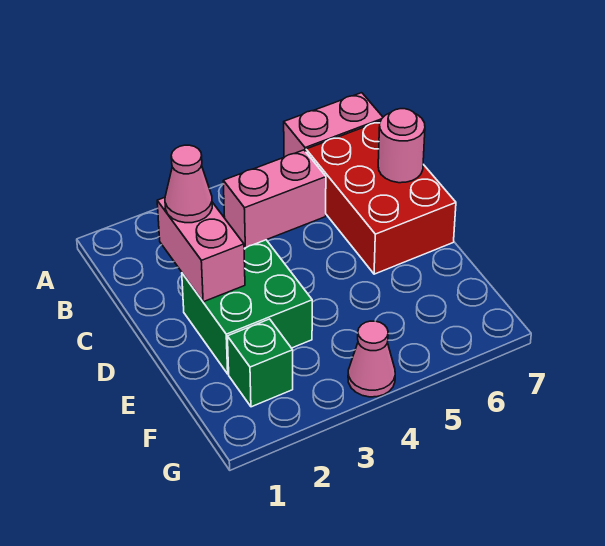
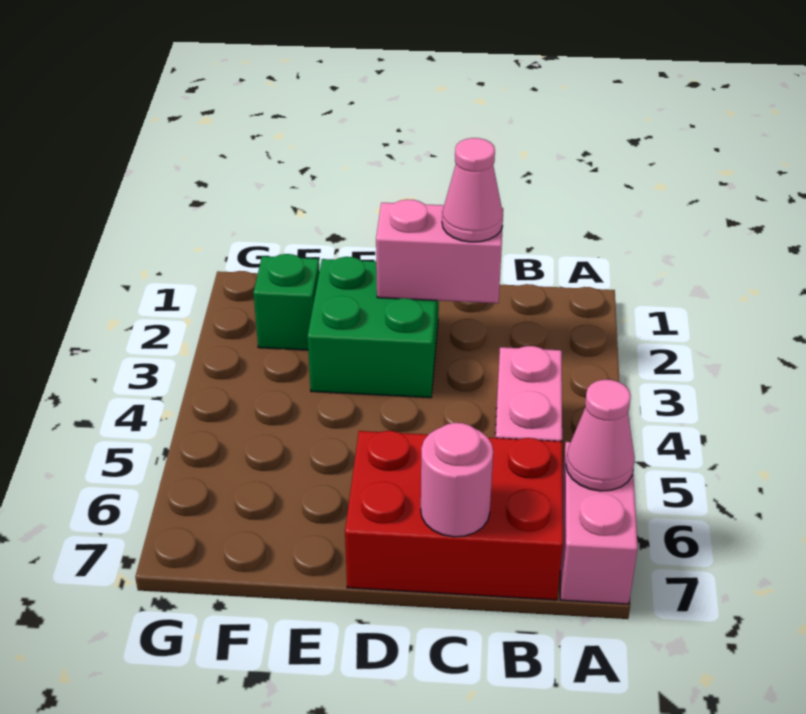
pink cone G4 level 1 -> pink cone A6 level 2

